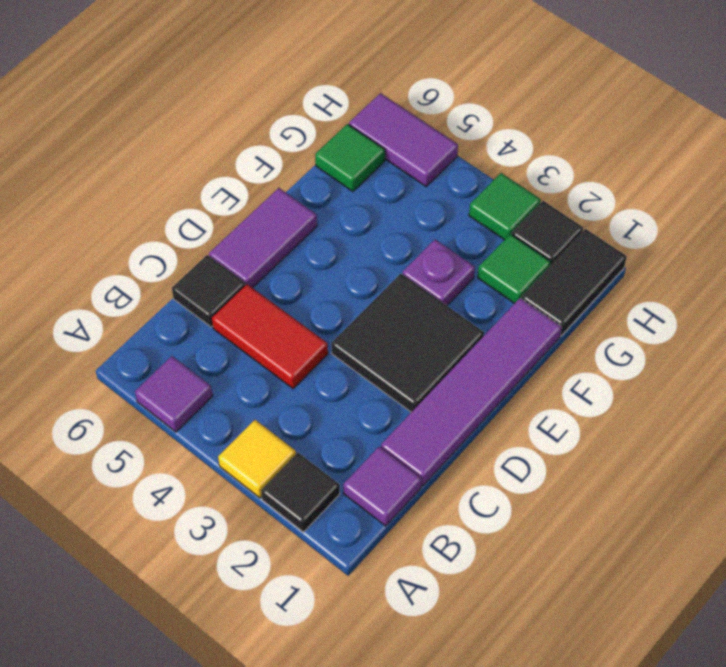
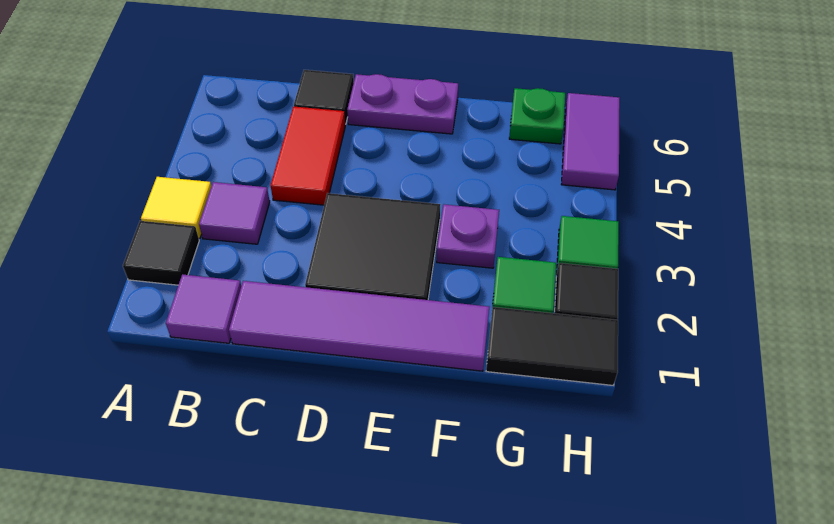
purple tile A5 level 1 -> purple tile B3 level 1
purple tile D6:E6 level 1 -> purple plate D6:E6 level 1
green tile G6 level 1 -> green plate G6 level 1

